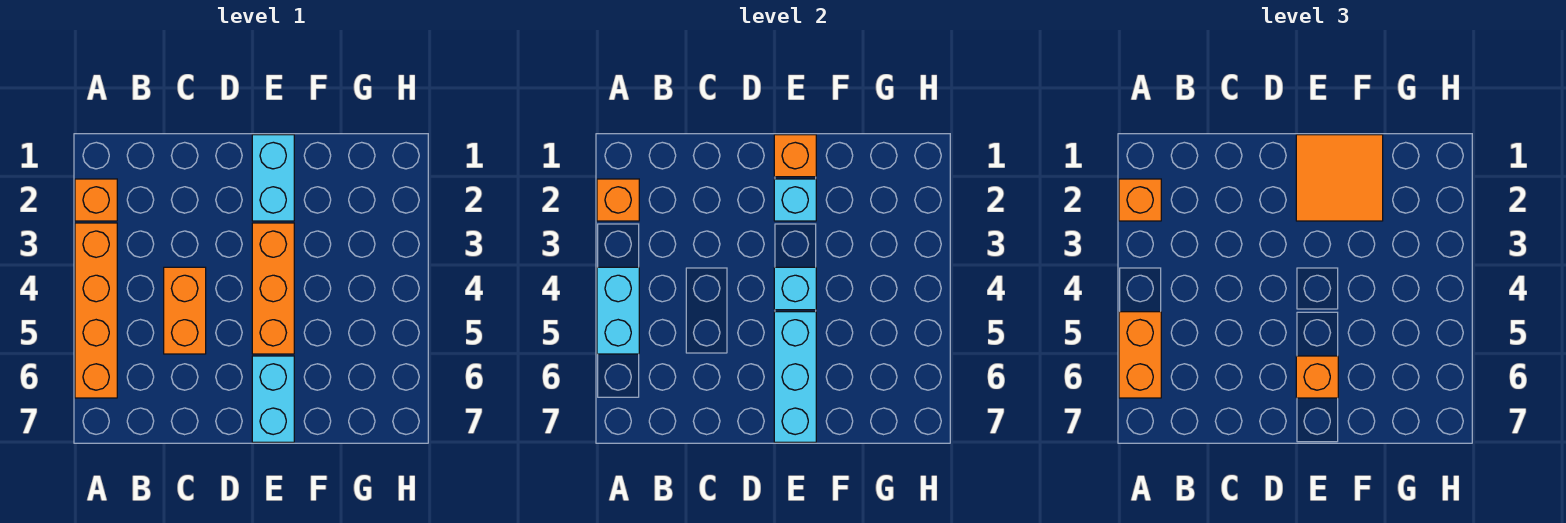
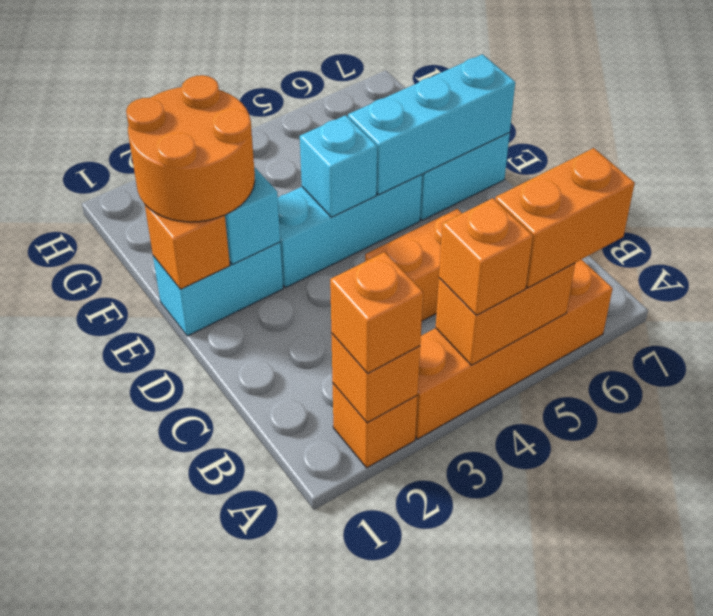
cyan brick A4:A5 level 2 -> orange brick A4:A5 level 2
orange tile E1:F2 level 3 -> orange round brick E1:F2 level 3
orange brick E3:E5 level 1 -> cyan brick E3:E5 level 1
orange brick E6 level 3 -> orange brick A4 level 3

